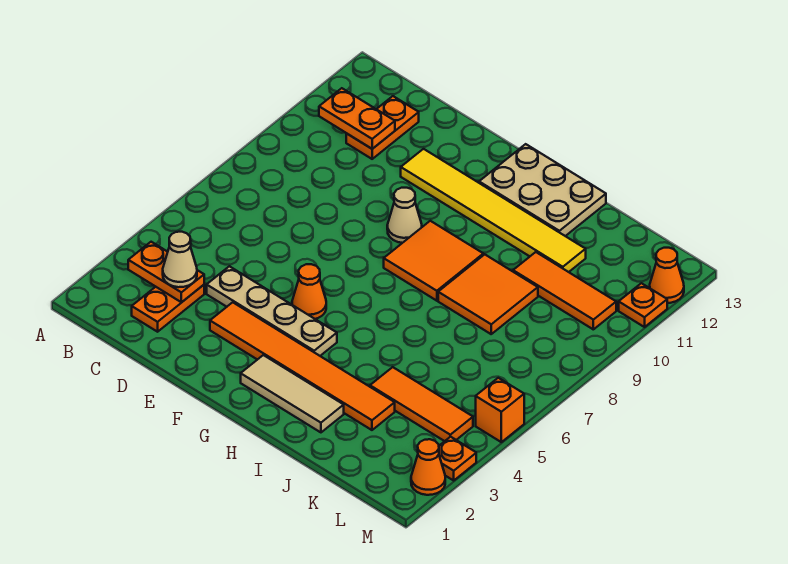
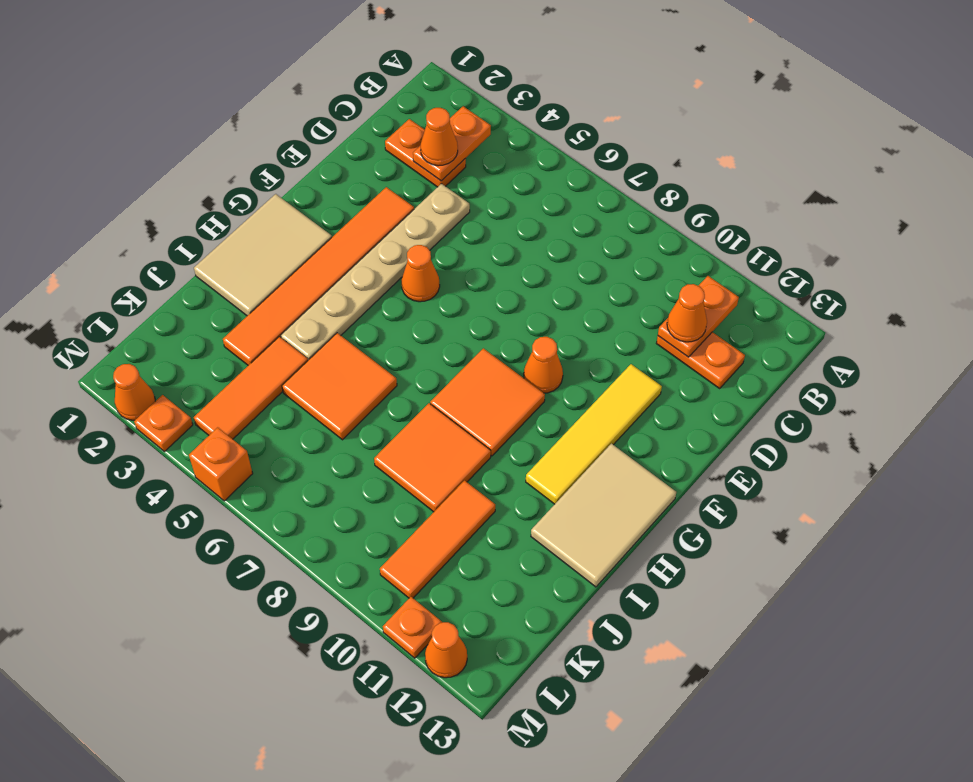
tan cone C3 level 3 -> orange cone C3 level 3
none -> orange cone C11 level 3
tan plate D4:G4 level 1 -> tan plate D4:I4 level 1
yellow tile E11:J11 level 1 -> yellow tile E11:H11 level 1
tan cone F9 level 1 -> orange cone F9 level 1
tan tile G2:I2 level 1 -> tan tile G1:I2 level 1
tan plate G12:I13 level 1 -> tan tile G12:I13 level 1
none -> orange tile I5:J6 level 1

